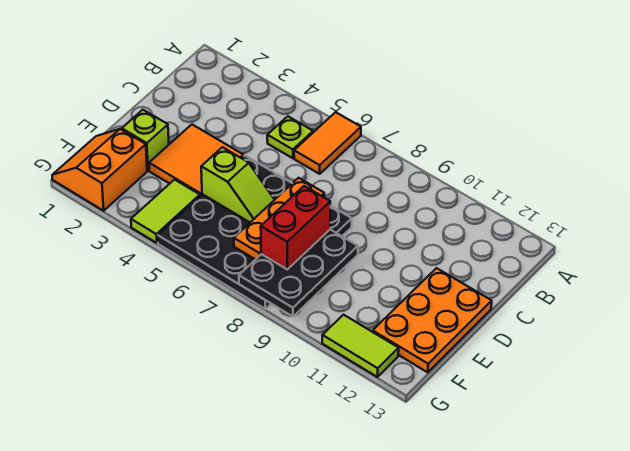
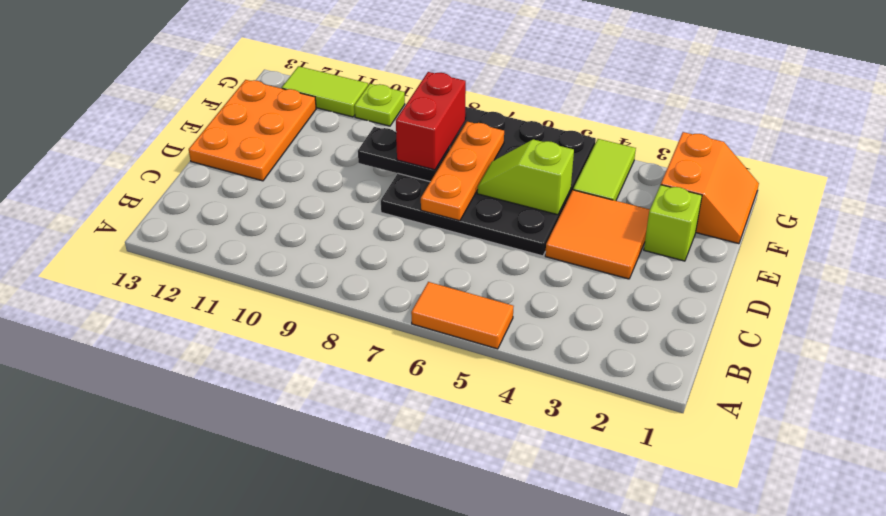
orange tile A6:B6 level 1 -> orange tile A5:A6 level 1
lime plate B5 level 1 -> lime plate G10 level 1
black plate E8:G9 level 2 -> black plate E8:E9 level 2

